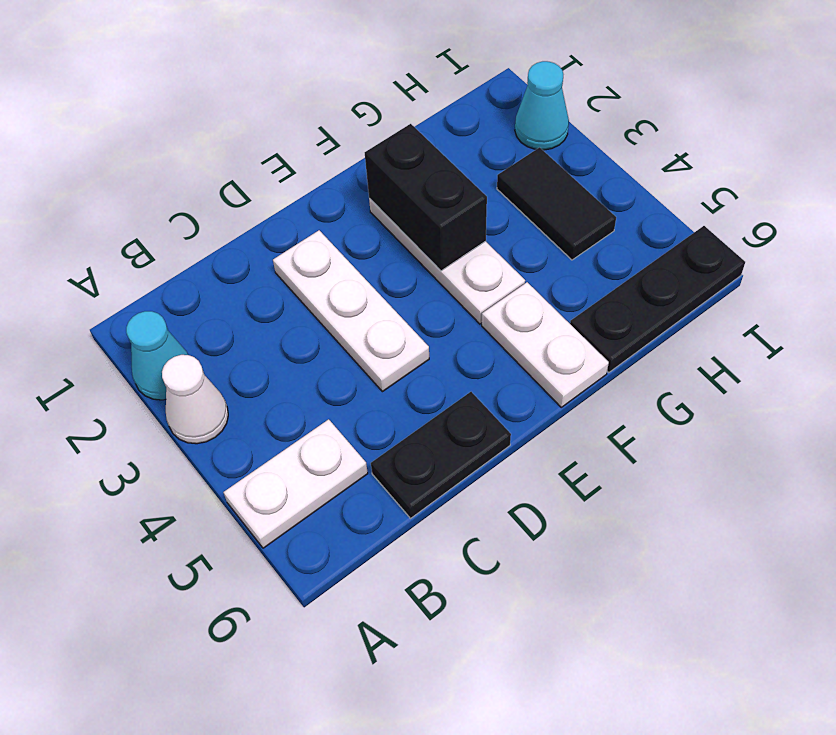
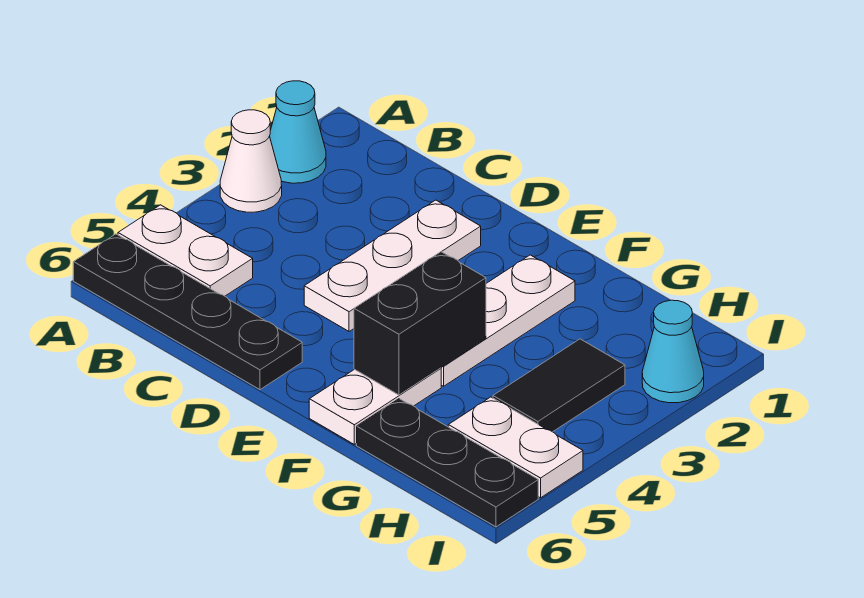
black plate C6:D6 level 1 -> black plate A6:D6 level 1
black brick F2:F3 level 2 -> black brick F4:F5 level 2
none -> white plate H5:I5 level 1

